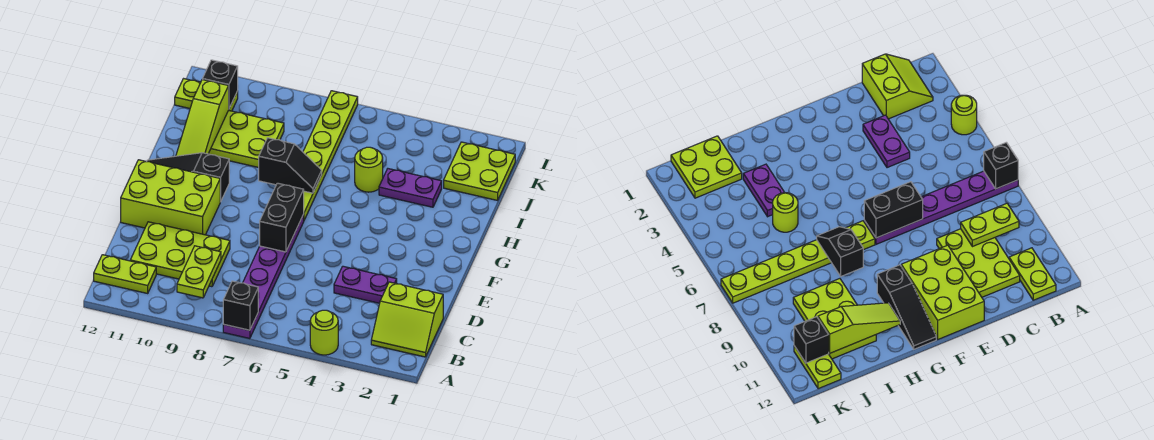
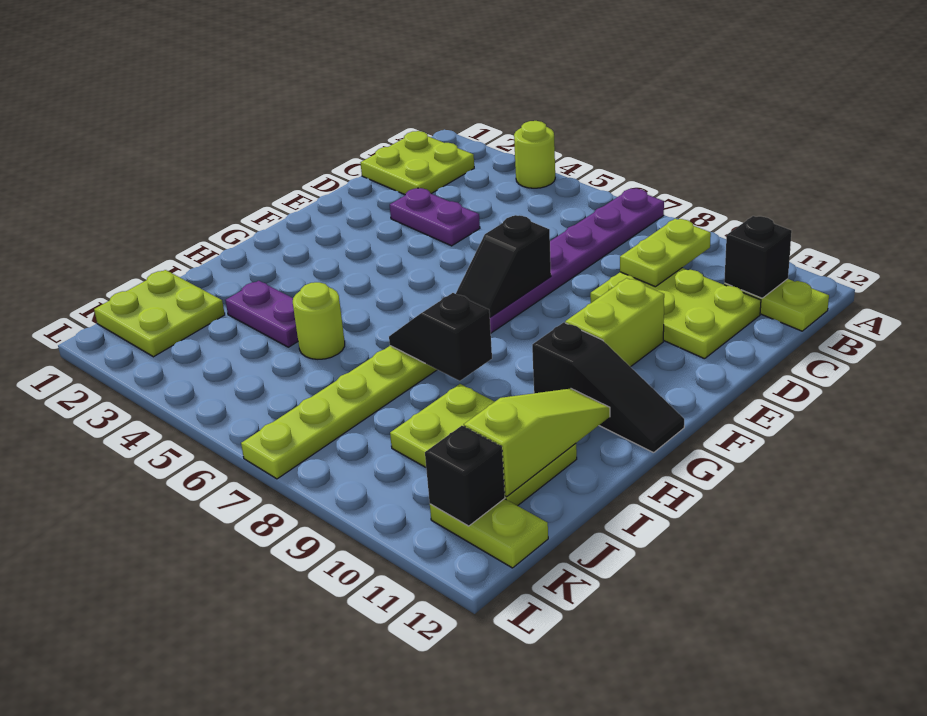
black brick A7 level 2 -> black brick B11 level 2
lime slope B1:C2 level 1 top C -> lime plate B1:C2 level 1
black brick E7:F7 level 2 -> black slope E7:F7 level 2 top E
lime brick E10:F12 level 1 -> lime brick E10:F10 level 1

